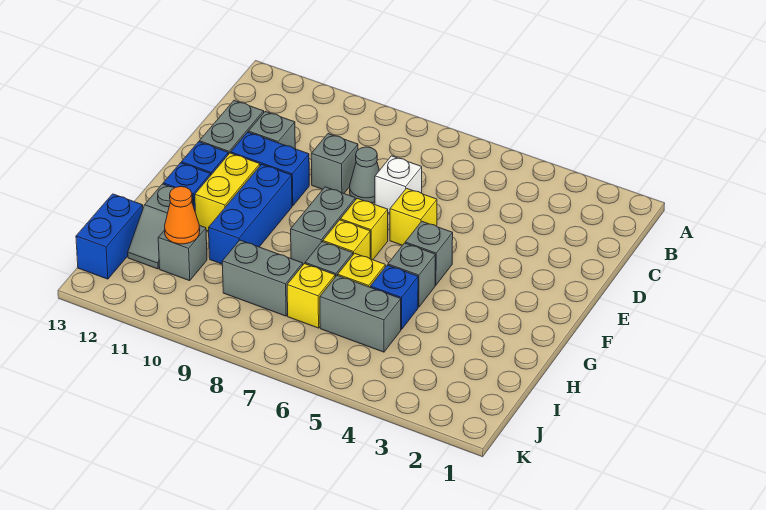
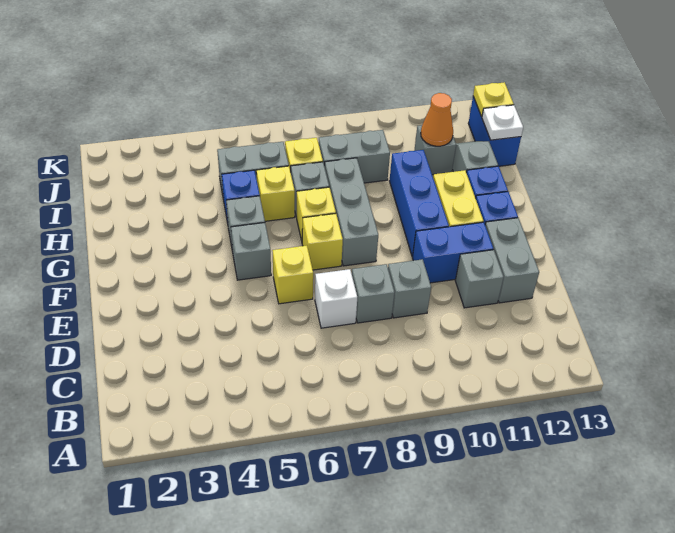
grey cone D8 level 1 -> grey brick D8 level 1
grey brick F8:G8 level 1 -> grey brick F8:H8 level 1
none -> white plate I13 level 2
none -> yellow plate J13 level 2

